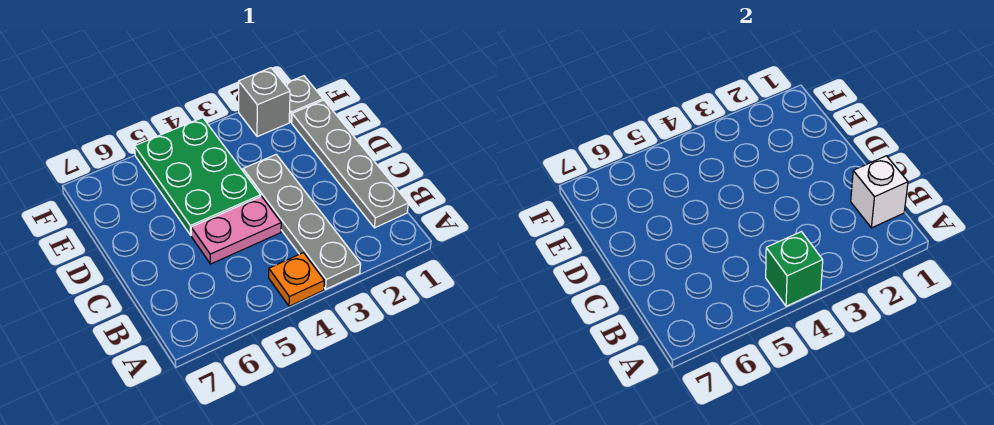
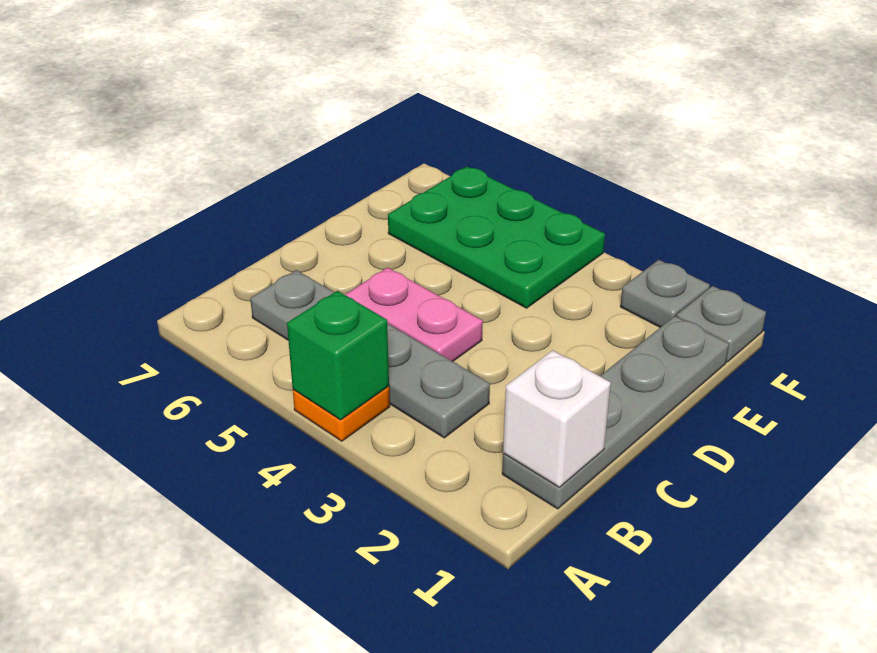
grey plate A3:D3 level 1 -> grey plate B3:B6 level 1
green plate D4:F5 level 1 -> green plate E4:F6 level 1
grey brick F2 level 1 -> grey plate F2 level 1

